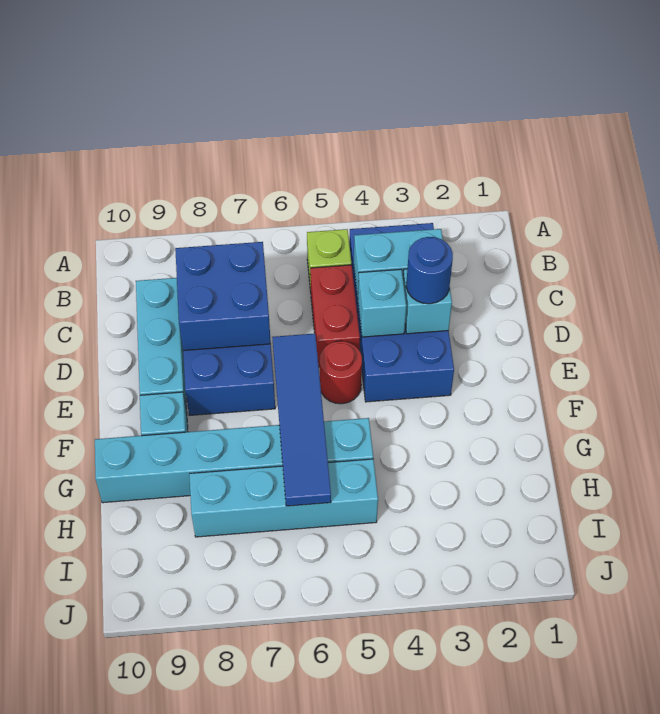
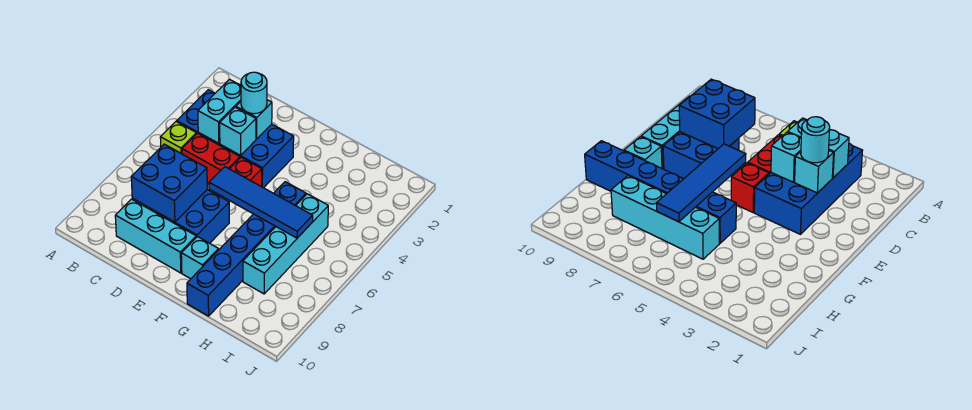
blue round brick D3 level 3 -> cyan round brick D3 level 3
red round brick E5 level 1 -> red brick E5 level 1
cyan brick G5:G10 level 1 -> blue brick G5:G10 level 1

